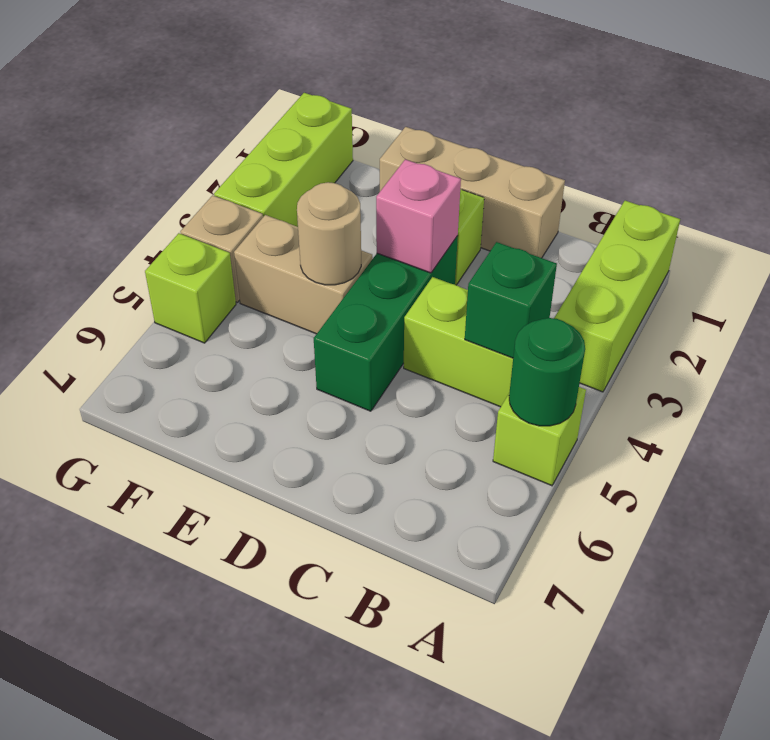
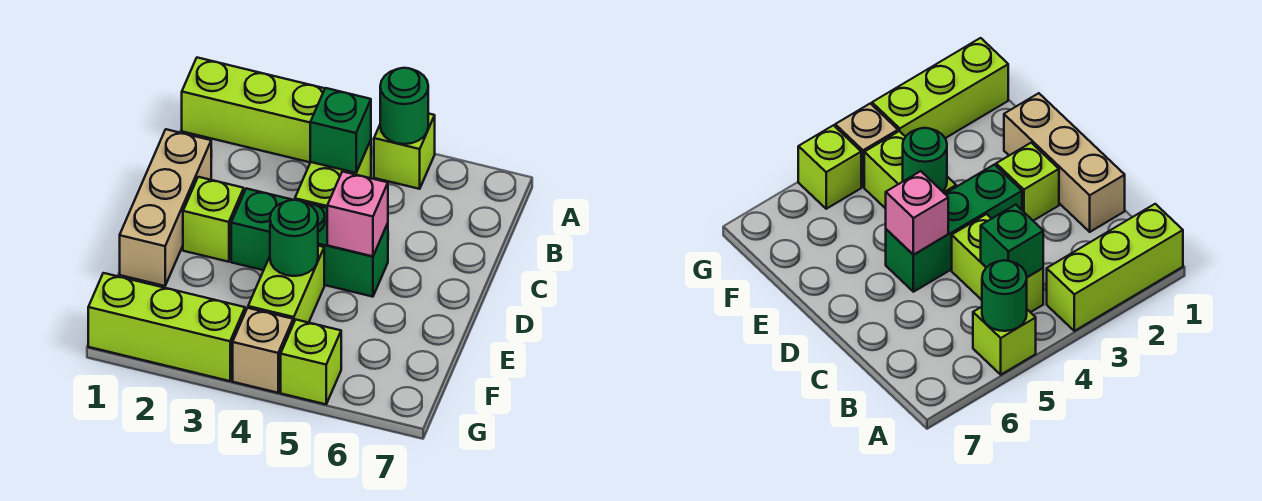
pink brick D3 level 2 -> pink brick D5 level 2
tan brick E4:F4 level 1 -> lime brick E4:F4 level 1
tan round brick E4 level 2 -> green round brick E4 level 2

